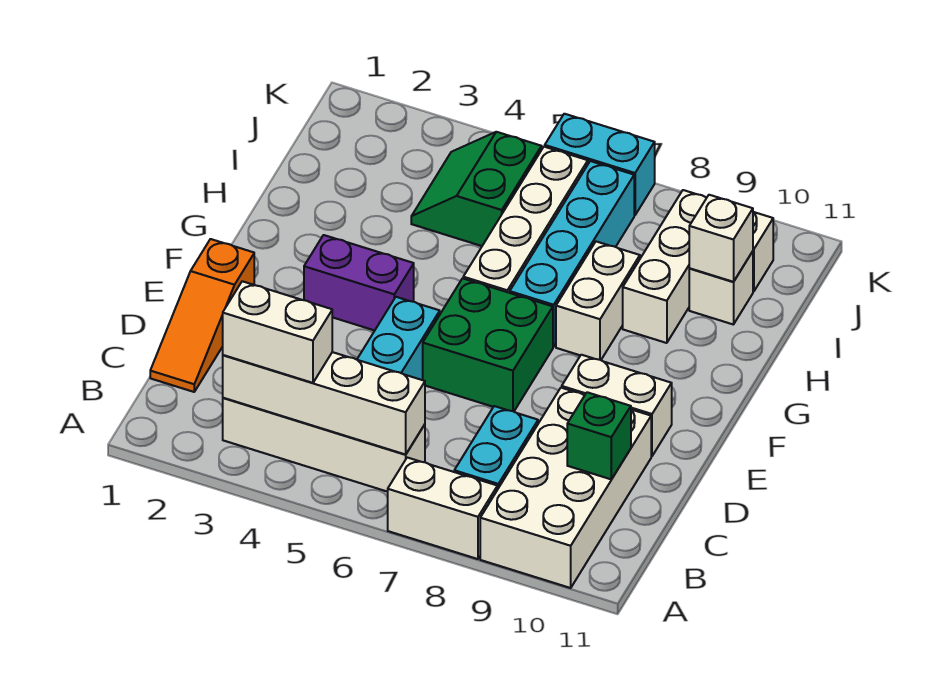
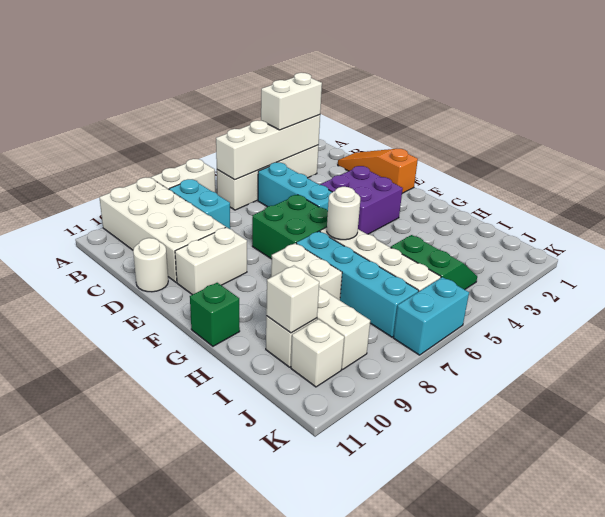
green brick C10 level 2 -> green brick G11 level 1
none -> white round brick D11 level 1
purple brick F3:F4 level 1 -> purple brick E3:F4 level 1
none -> white round brick G6 level 2

